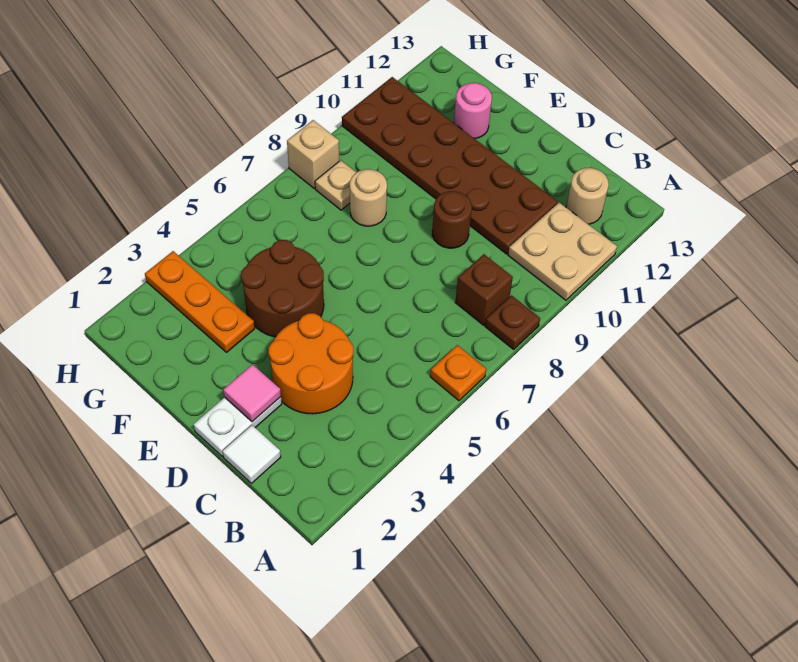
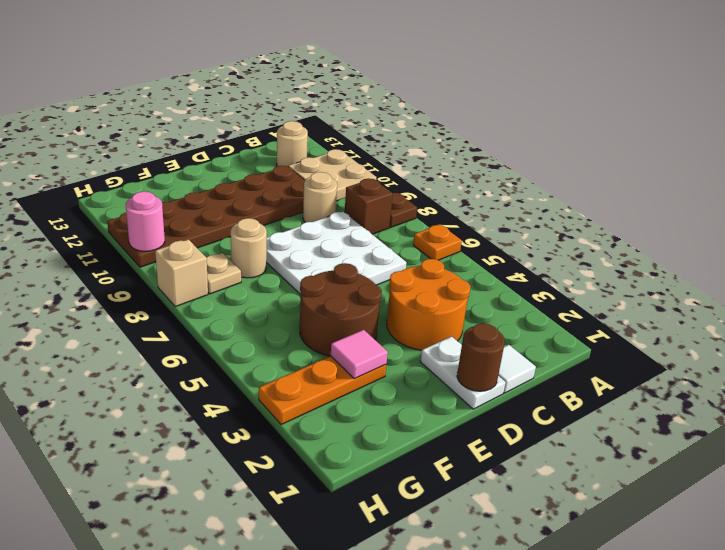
none -> white plate C6:E8 level 1
none -> tan round brick C9 level 1
pink tile D2 level 2 -> pink tile F3 level 2
brown round brick D9 level 1 -> brown round brick D1 level 2
pink round brick F12 level 1 -> pink round brick H10 level 2

